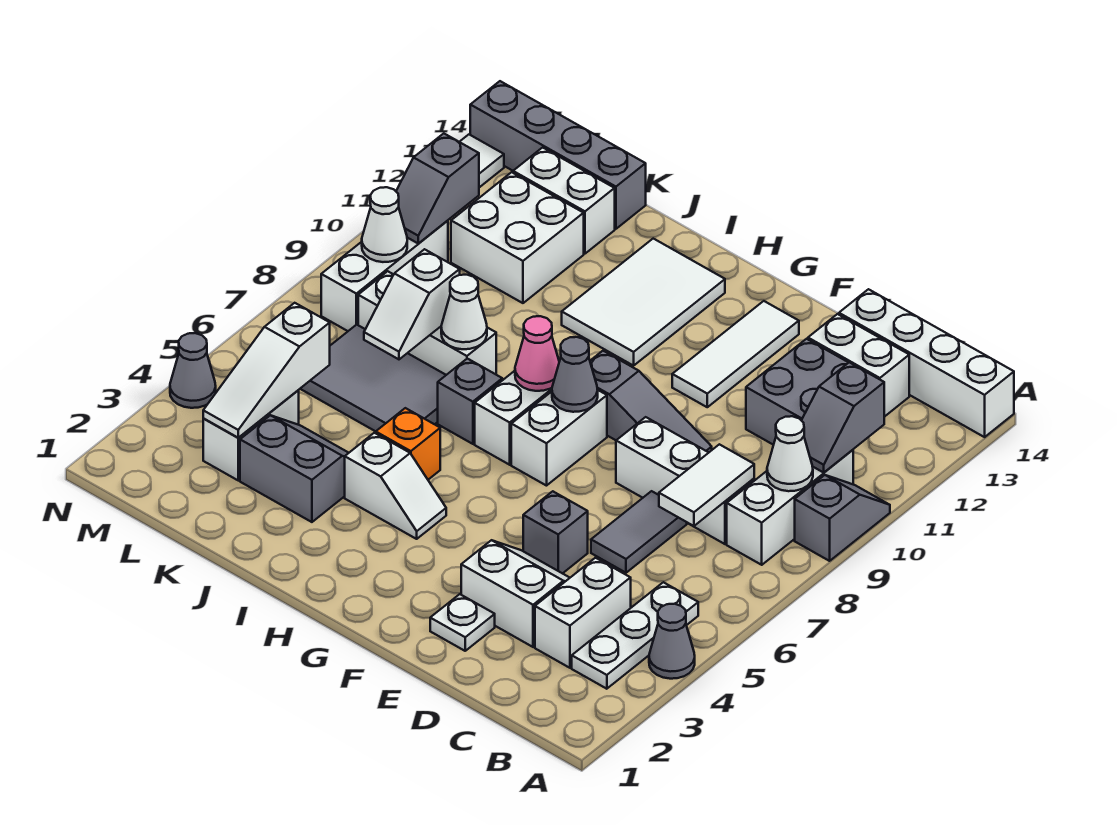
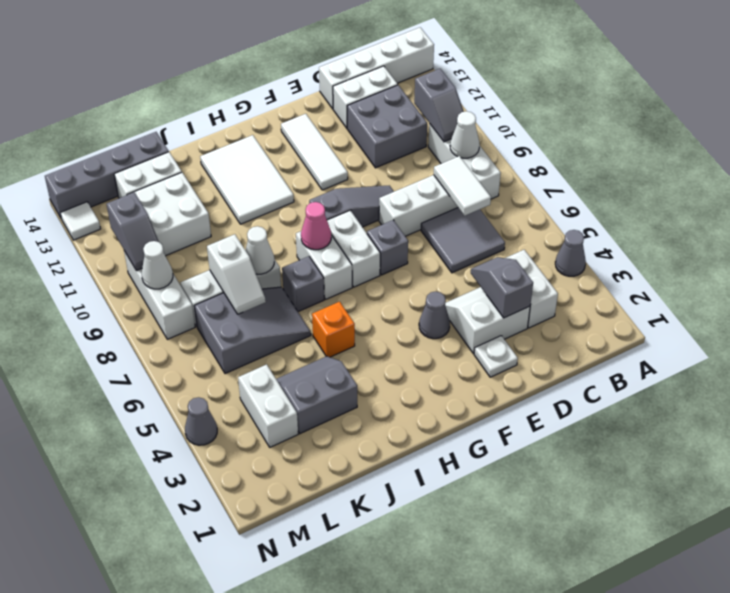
grey slope A9:A10 level 1 top 9 -> grey slope D3:D4 level 2 top 3
white plate B3:B5 level 1 -> none
grey tile D6:D7 level 1 -> grey tile C6:D7 level 1
grey brick E5 level 1 -> grey brick F7 level 1
grey cone G8 level 2 -> grey cone F4 level 1
white slope H4:I4 level 1 top I -> none
grey tile J6:L7 level 1 -> grey slope J6:L7 level 1 top L
white slope L3:L5 level 2 top 5 -> none

